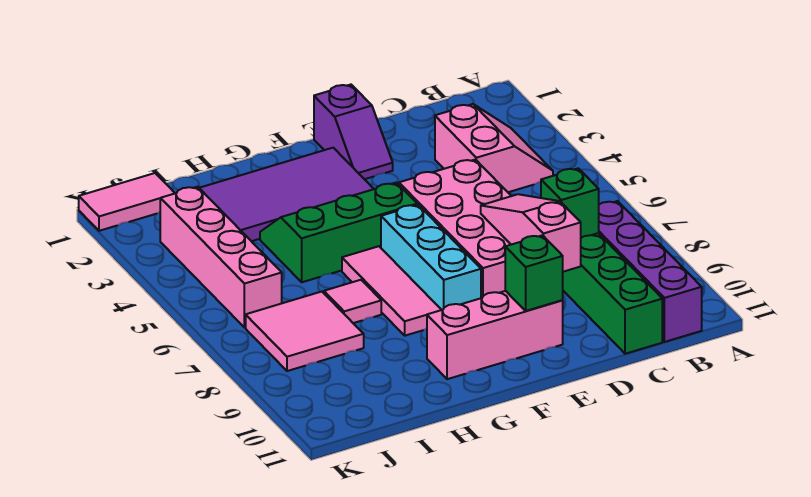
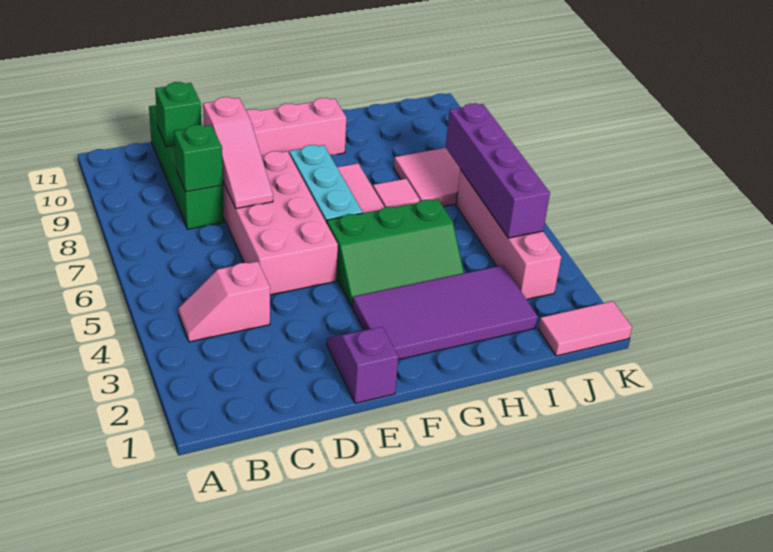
pink slope B3:C4 level 1 top C -> pink slope B4:C4 level 1 top C
purple brick B8:B11 level 1 -> purple brick J4:J7 level 2
green brick E10 level 2 -> green brick C10 level 2

